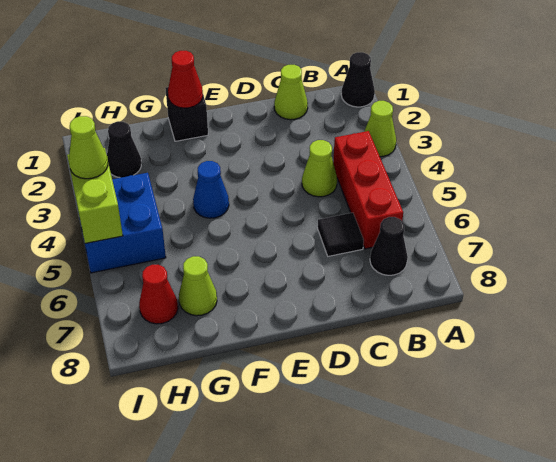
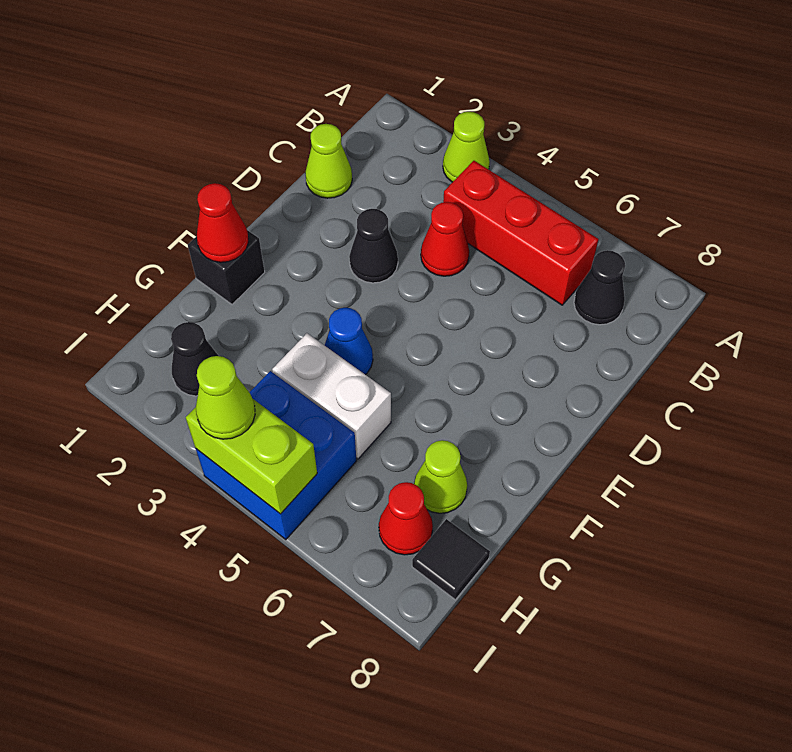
black cone A1 level 1 -> black cone D3 level 1
lime cone C4 level 1 -> red cone C4 level 1
black tile C6 level 1 -> black tile H8 level 1
none -> white brick G4:G5 level 1

